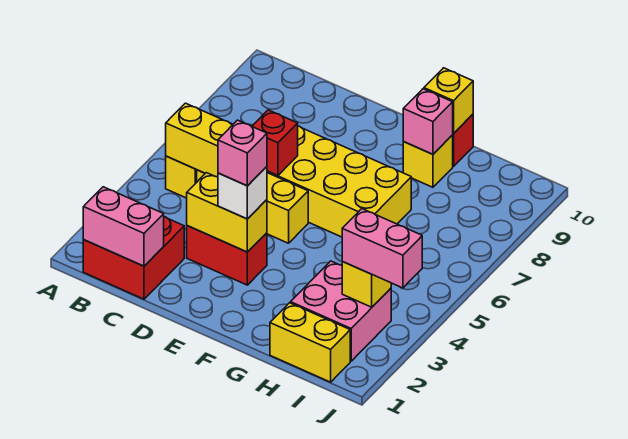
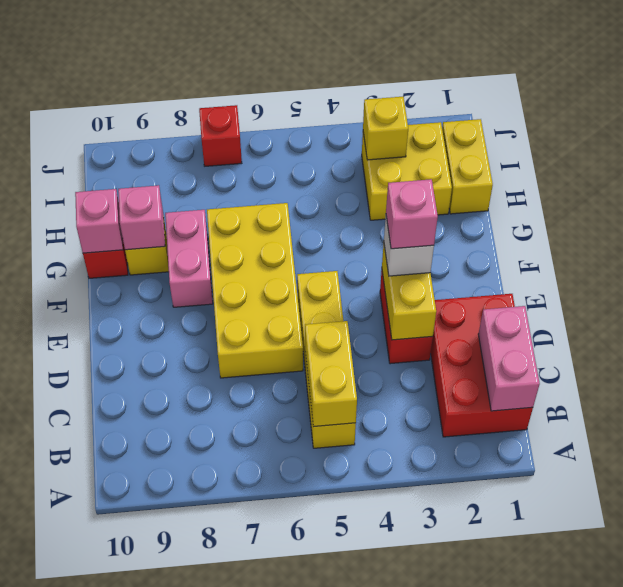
red brick B1:C2 level 1 -> red brick B1:D2 level 1
red brick D6 level 2 -> red brick J7 level 1
yellow brick G10 level 2 -> pink brick G10 level 2
pink brick H2:I3 level 1 -> yellow brick H2:I3 level 1
pink brick I3:J3 level 3 -> pink brick F8:G8 level 1

